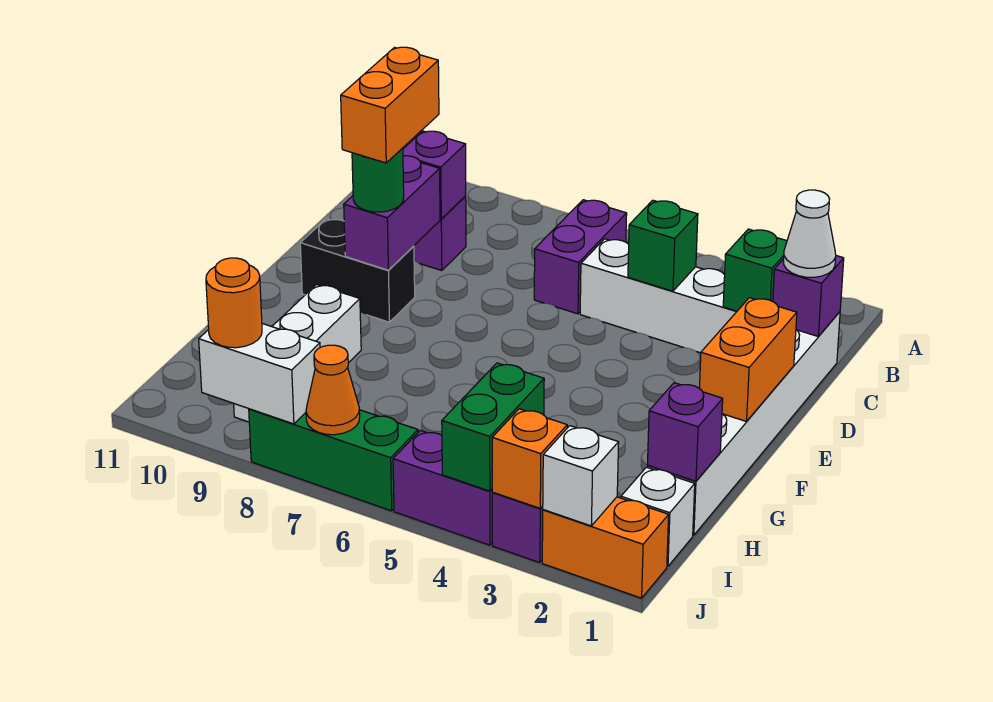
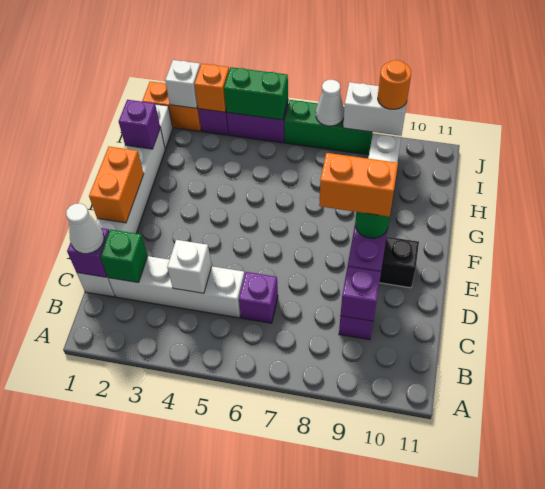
purple brick B6:C6 level 1 -> purple brick C6 level 1
green brick C4 level 2 -> white brick C4 level 2
orange brick D9:E9 level 4 -> orange brick E8:E9 level 4
green brick I4:J4 level 2 -> green brick J4:J5 level 2
orange cone J7 level 2 -> white cone J7 level 2

